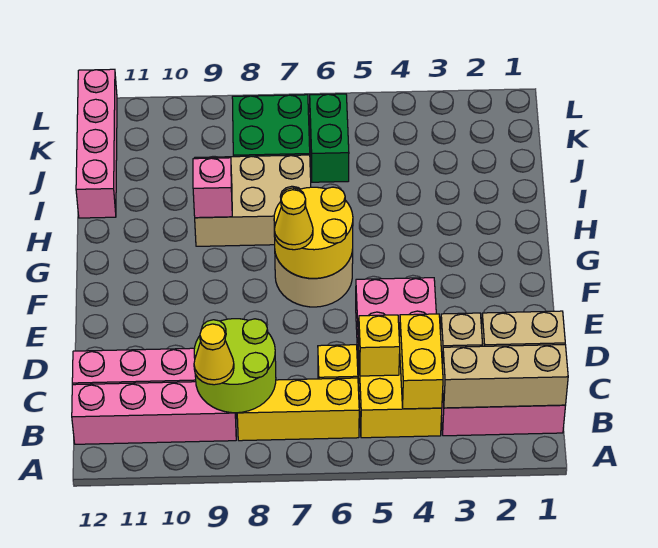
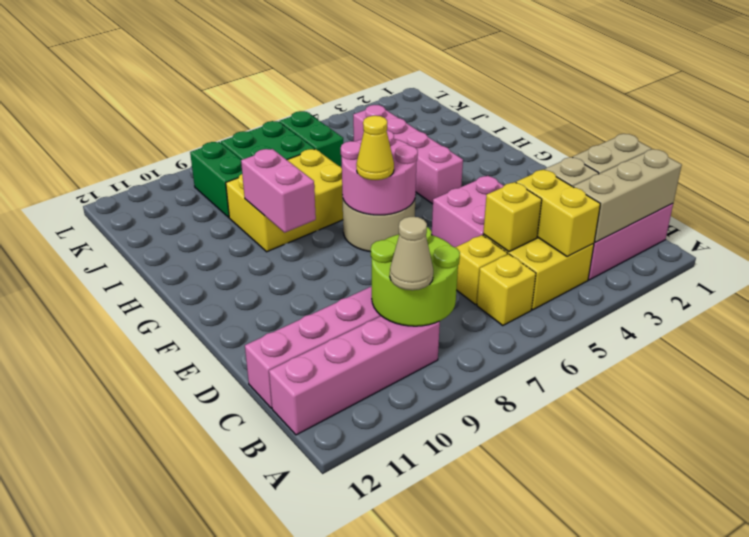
yellow brick B6:B8 level 1 -> yellow brick B6 level 1
yellow cone B9 level 3 -> tan cone B9 level 3
yellow round brick F6:G7 level 2 -> pink round brick F6:G7 level 2
tan brick H7:I9 level 1 -> yellow brick H7:I9 level 1
pink brick H9 level 2 -> pink brick G9:H9 level 2
pink brick I12:L12 level 1 -> pink brick G4:J4 level 1
none -> green brick J9:K9 level 1

